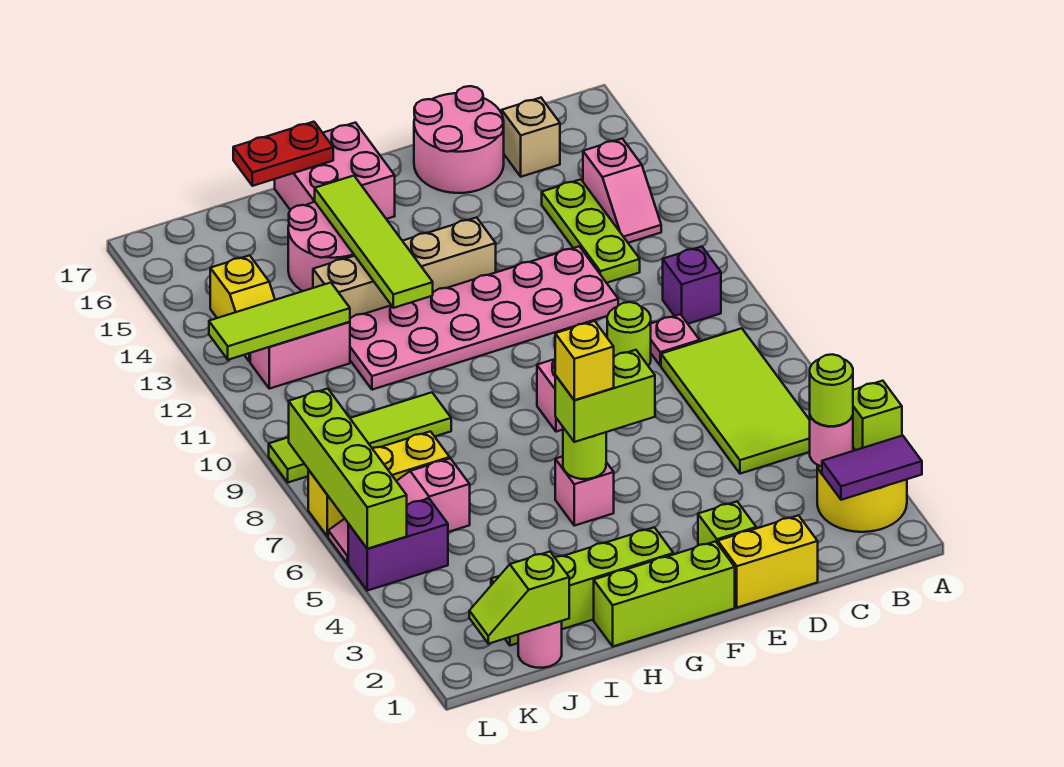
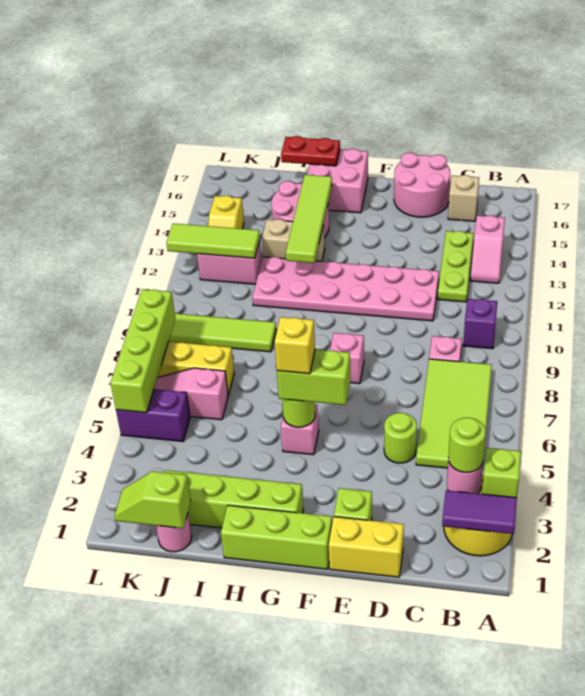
lime round brick D9 level 1 -> lime round brick D5 level 1
tan brick F13:I13 level 1 -> tan brick H13:I13 level 1

